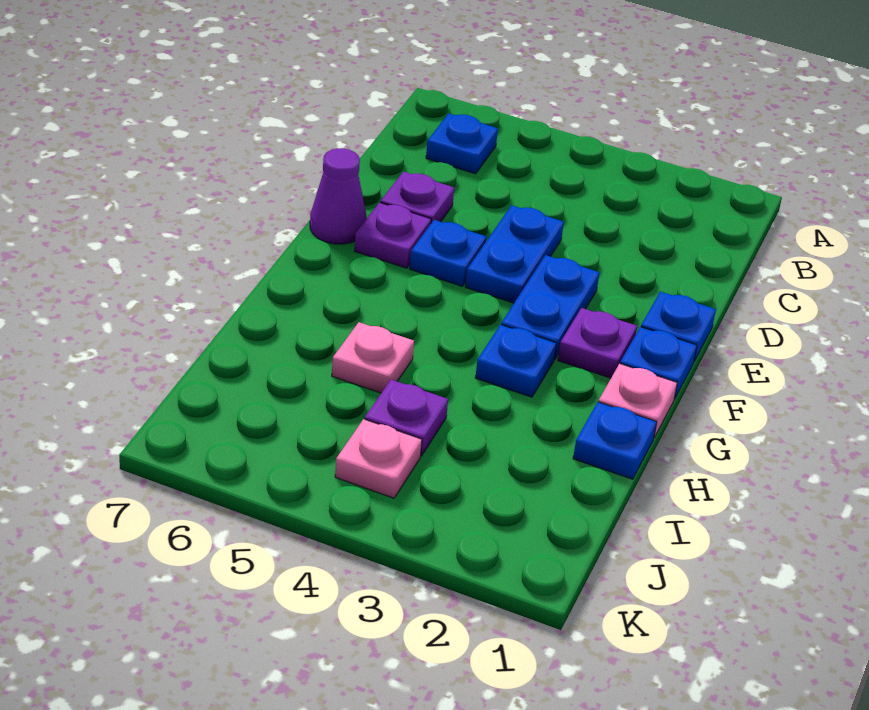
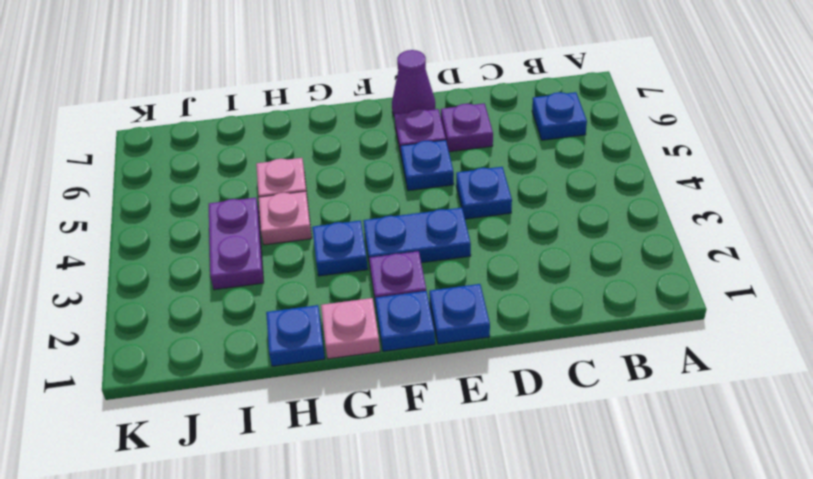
blue plate D4:E4 level 1 -> blue plate D4 level 1
purple plate I4 level 1 -> purple plate I3:I4 level 1
pink plate J4 level 1 -> pink plate H4 level 1

